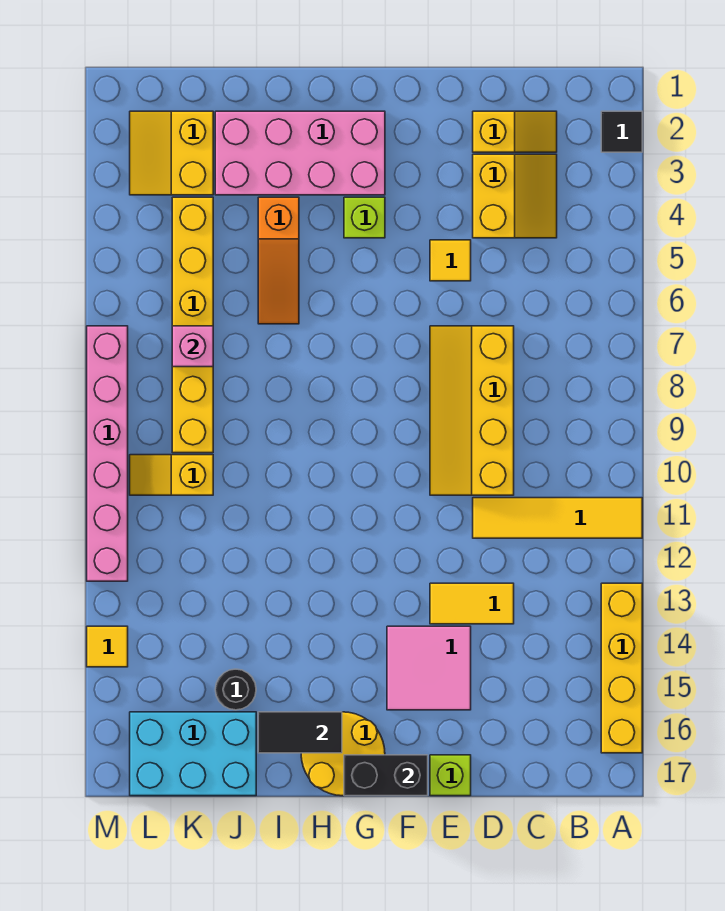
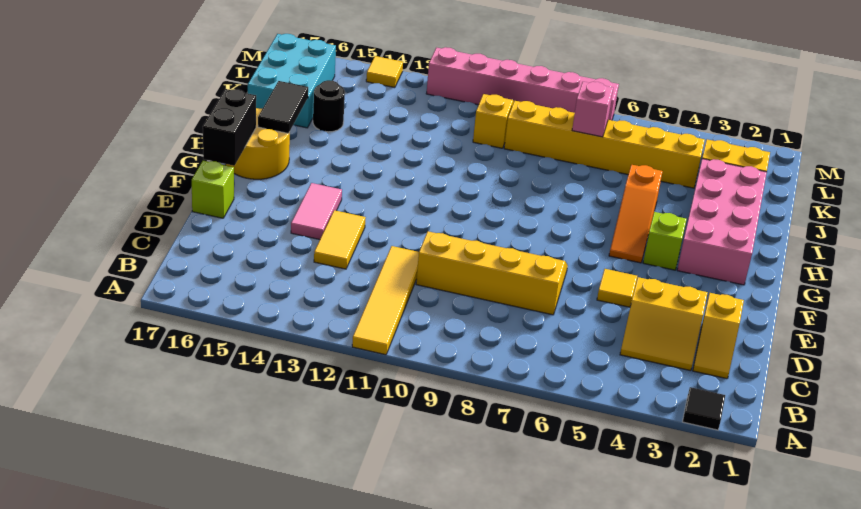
yellow brick A13:A16 level 1 -> none
pink tile E14:F15 level 1 -> pink tile E14:F14 level 1
orange slope I4:I6 level 1 top 4 -> orange slope G5:I5 level 1 top I

